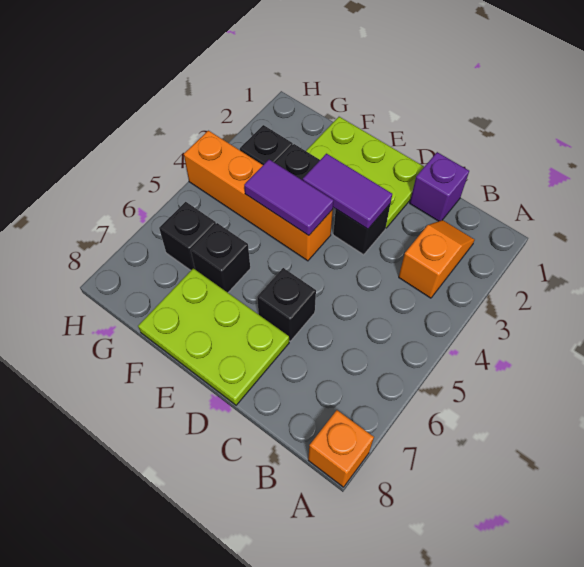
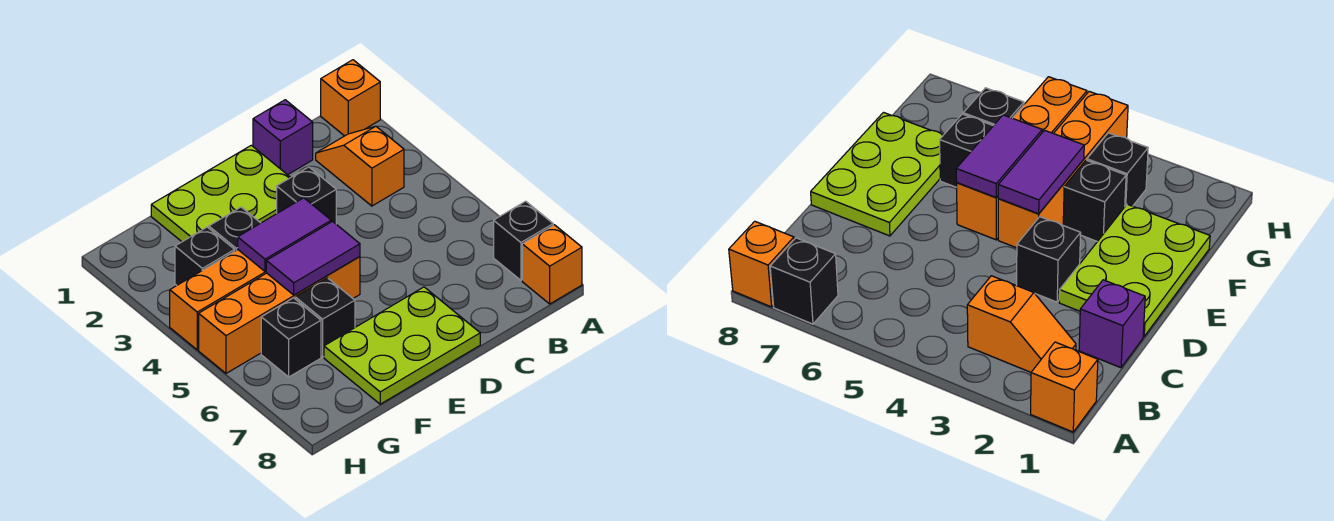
none -> orange brick A1 level 1
purple tile D3:E3 level 2 -> purple tile E5:F5 level 2
black brick D6 level 1 -> black brick A7 level 1
none -> orange brick E5:H5 level 1

